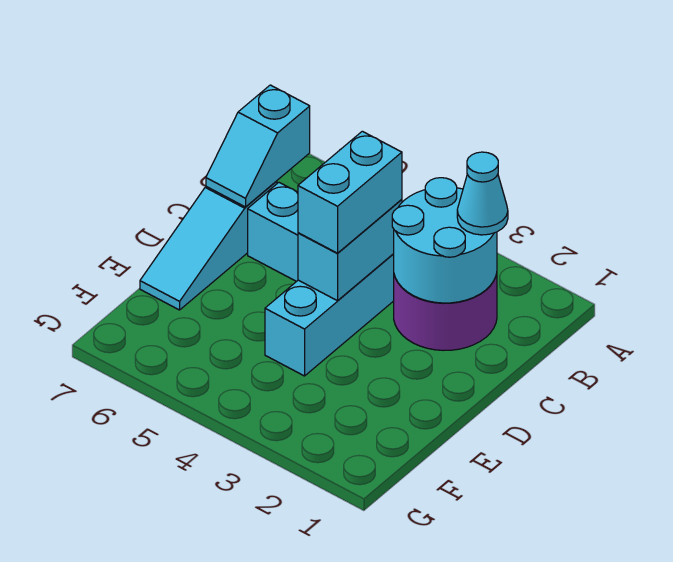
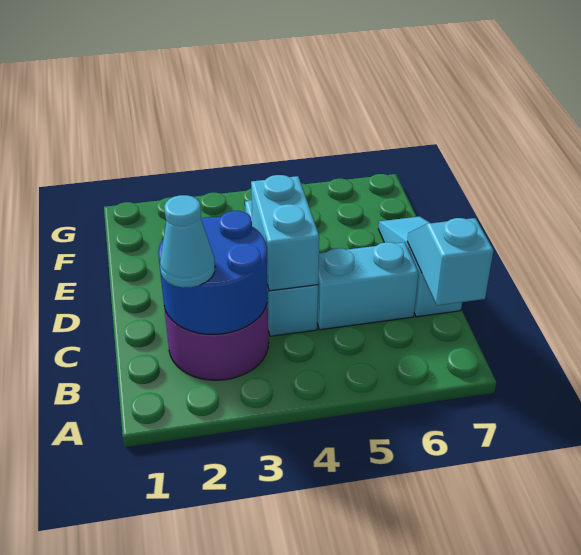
cyan round brick B2:C3 level 2 -> blue round brick B2:C3 level 2
cyan brick C4:D4 level 3 -> none

